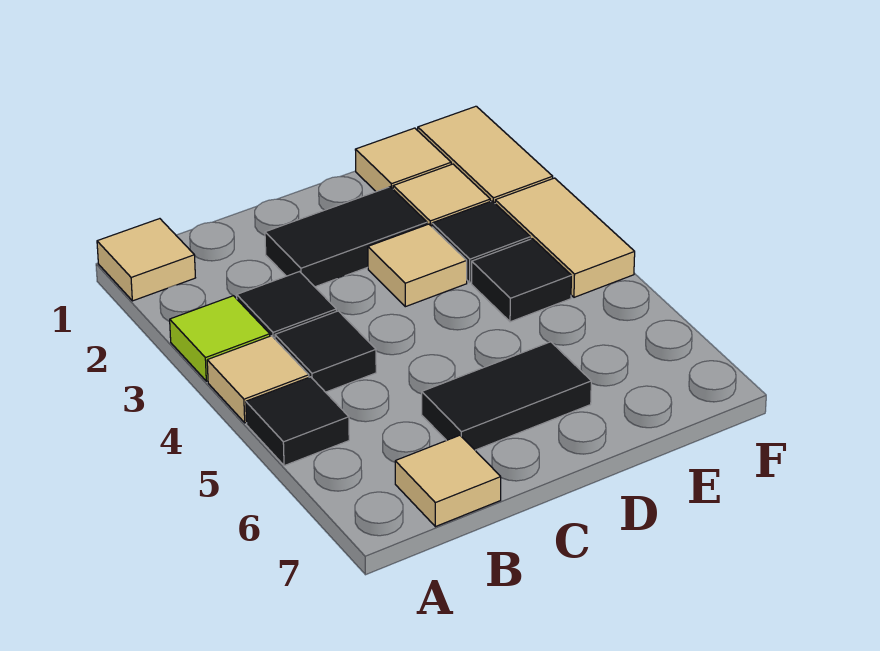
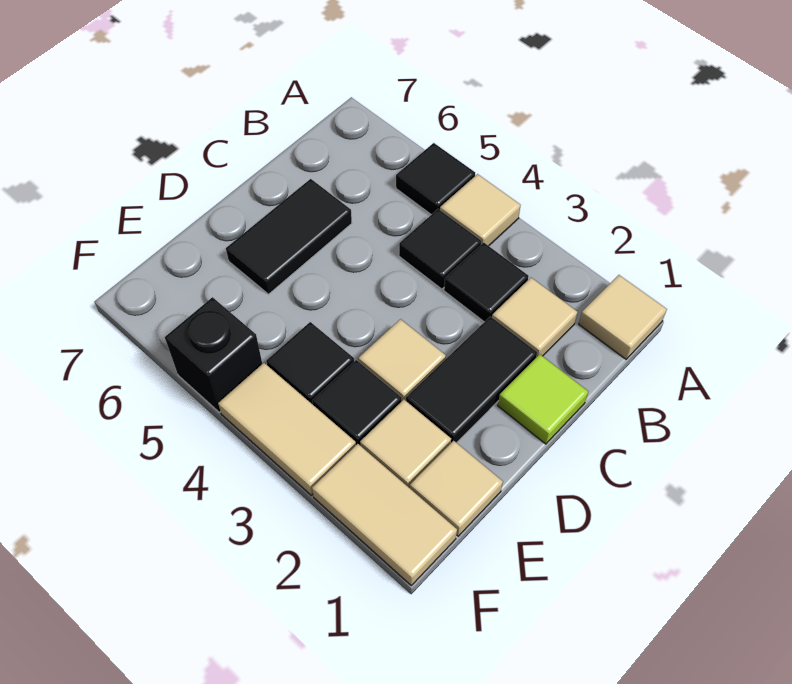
lime tile A3 level 1 -> lime tile C1 level 1
tan tile B7 level 1 -> tan tile B2 level 1
none -> black brick F5 level 1

